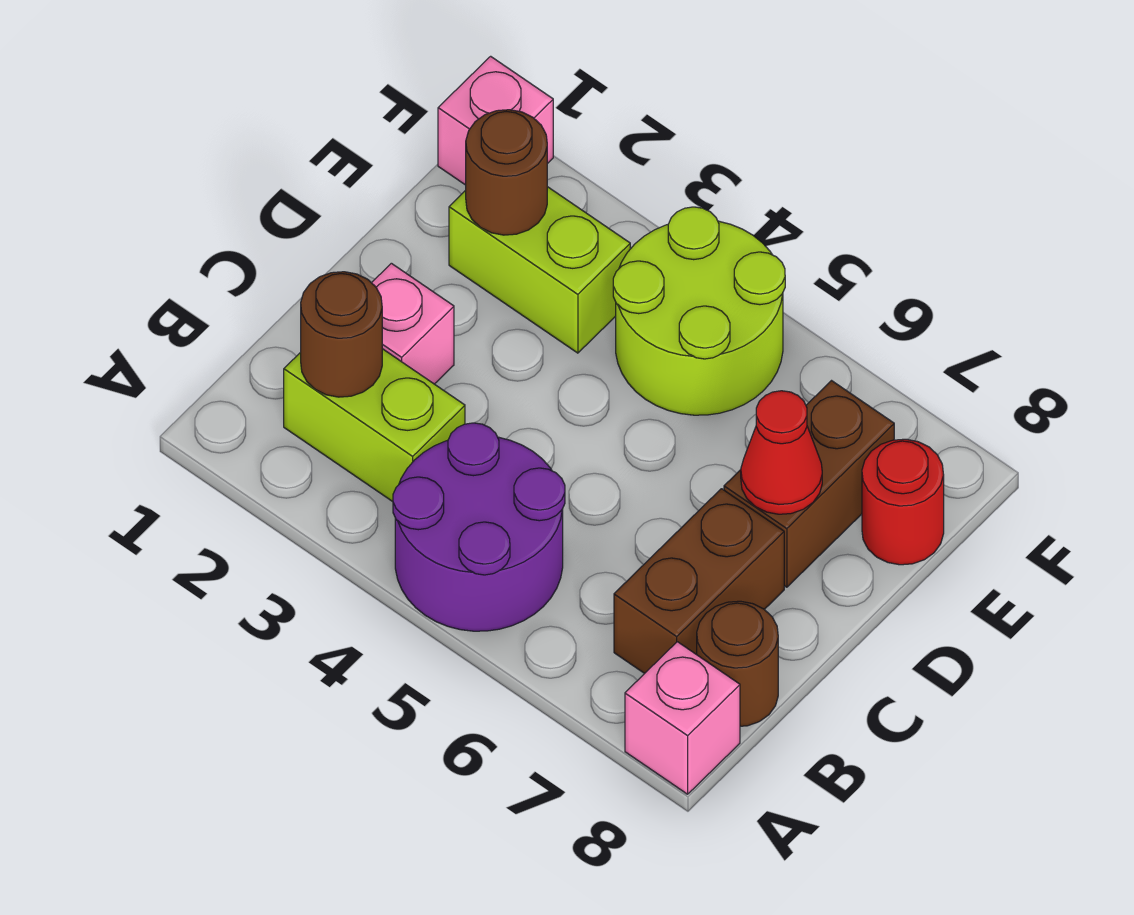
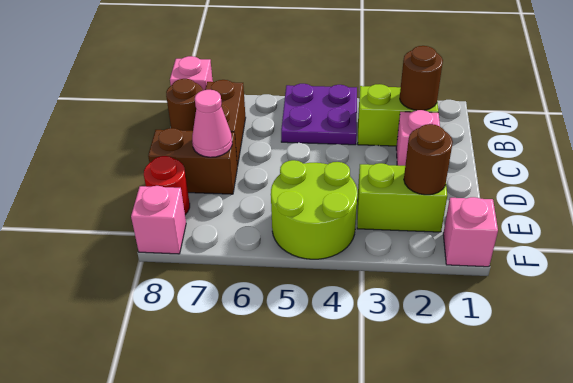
purple round brick A4:B5 level 1 -> purple plate A4:B5 level 1
brown brick D7:E7 level 1 -> brown brick D7:D8 level 1
red cone D7 level 2 -> pink cone D7 level 2
none -> pink brick F8 level 1

